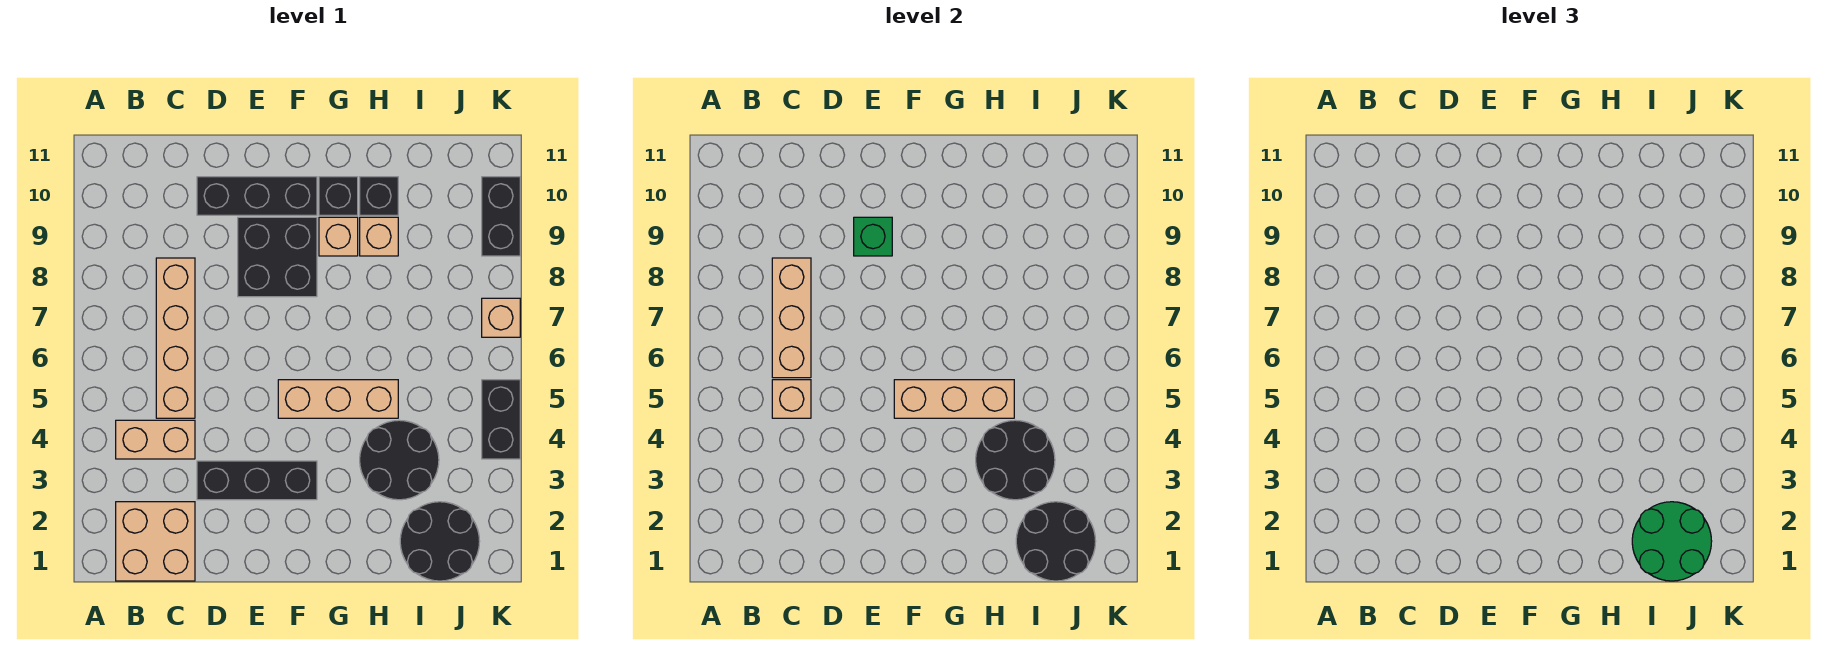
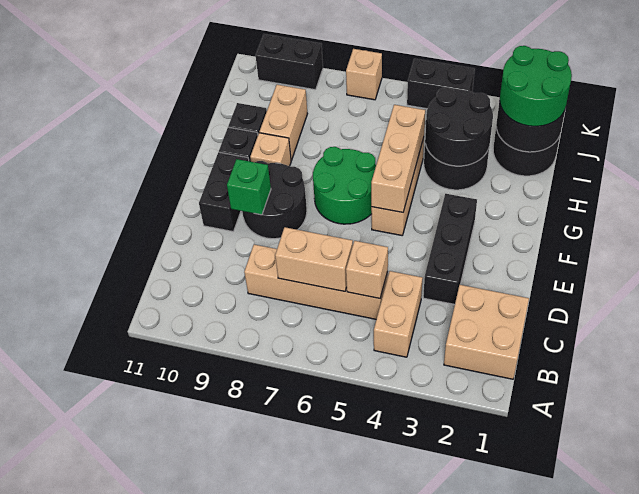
tan brick C6:C8 level 2 -> tan brick C6:C7 level 2
black brick D10:F10 level 1 -> black brick E10:F10 level 1
black brick E8:F9 level 1 -> black round brick E8:F9 level 1
none -> green round brick F6:G7 level 1
tan brick H9 level 1 -> tan brick H9:I9 level 1

